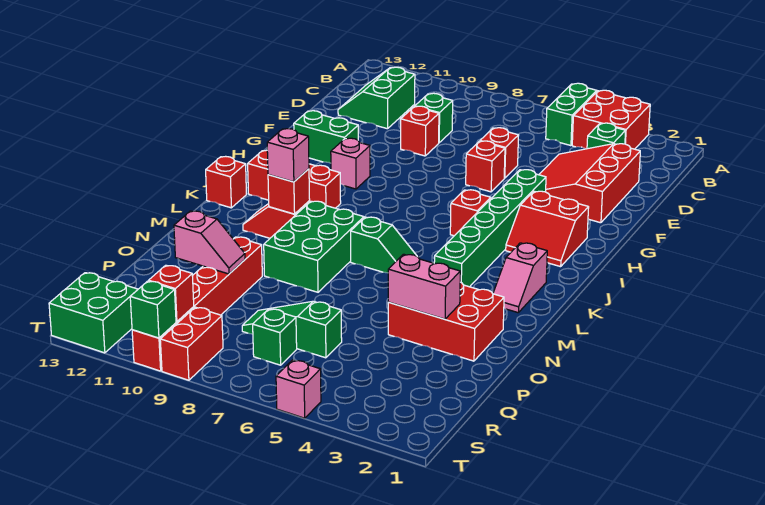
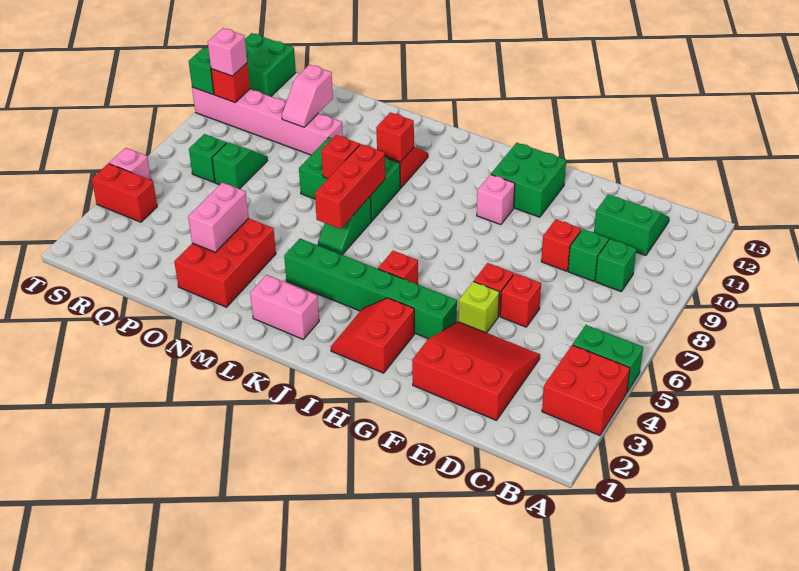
green brick C3 level 1 -> green brick C9 level 1
none -> lime brick F5 level 1
green brick G11:G12 level 1 -> green brick G11:H12 level 1
red brick J10:J12 level 1 -> red brick L6:L8 level 2
pink slope K2:L2 level 1 top K -> pink brick K2:L2 level 1
red brick K13 level 1 -> red brick M8 level 2
pink brick L10 level 3 -> pink brick S10 level 3
red brick O10:T10 level 1 -> pink brick O10:T10 level 1
green slope Q6:Q8 level 1 top 6 -> green slope Q7:Q8 level 1 top 7
red brick S9:T9 level 1 -> red brick S4:T4 level 1

